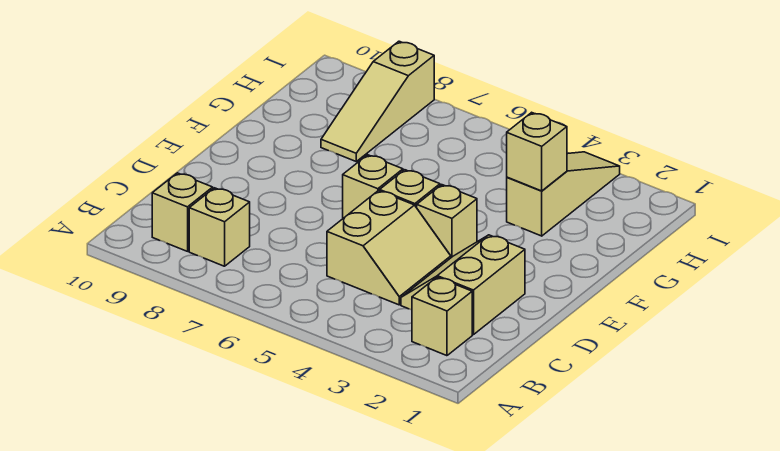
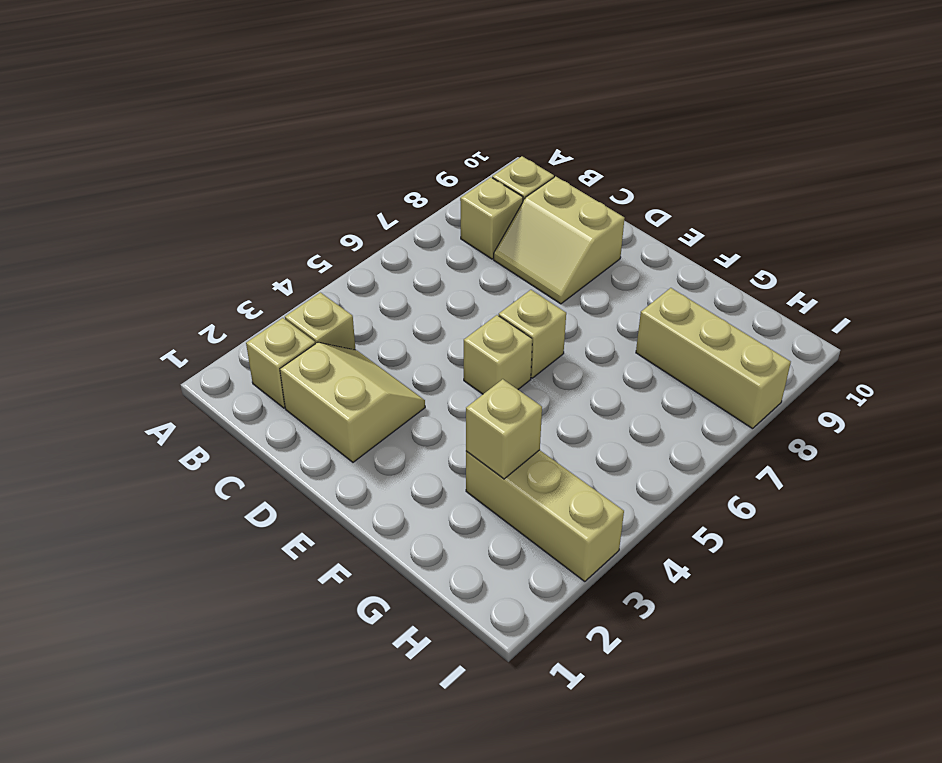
tan slope C4:D5 level 1 top 5 -> tan slope C8:D9 level 1 top 9
tan brick E4 level 1 -> tan brick B3 level 1
tan slope G3:I3 level 1 top G -> tan brick G3:I3 level 1
tan slope G8:I8 level 1 top I -> tan brick G8:I8 level 1

